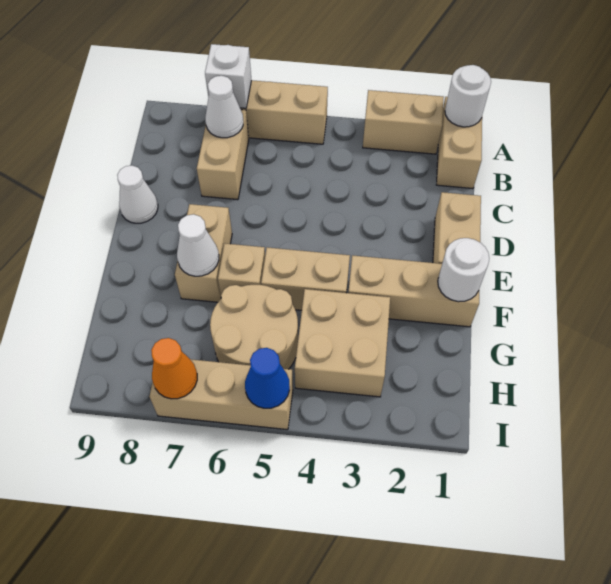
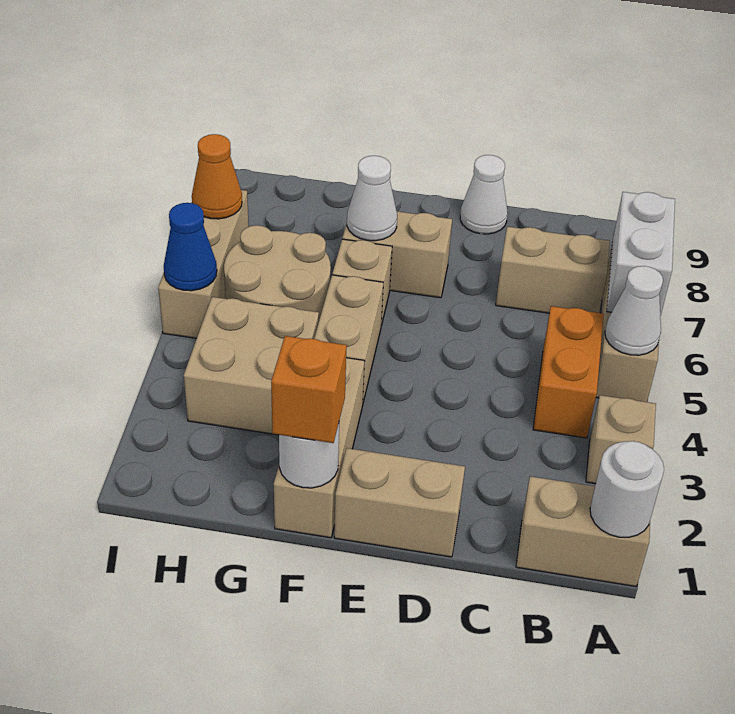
tan brick A2:A3 level 1 -> tan brick A3 level 1
white brick A7 level 2 -> white brick A6:A7 level 2
none -> orange brick B4:B5 level 1
white cone B7 level 2 -> white cone A5 level 2
none -> orange brick F1 level 3

